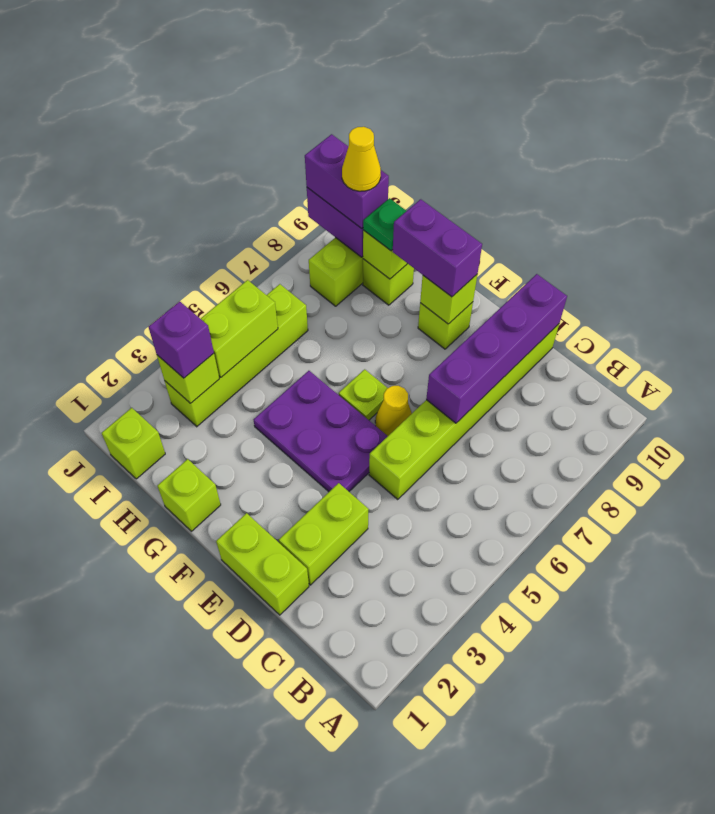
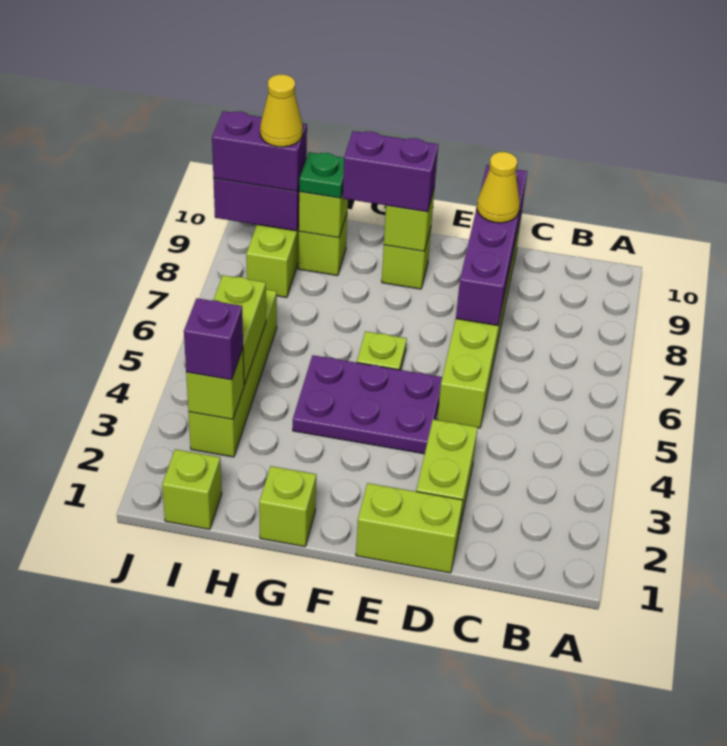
yellow cone E6 level 1 -> yellow cone D9 level 3

